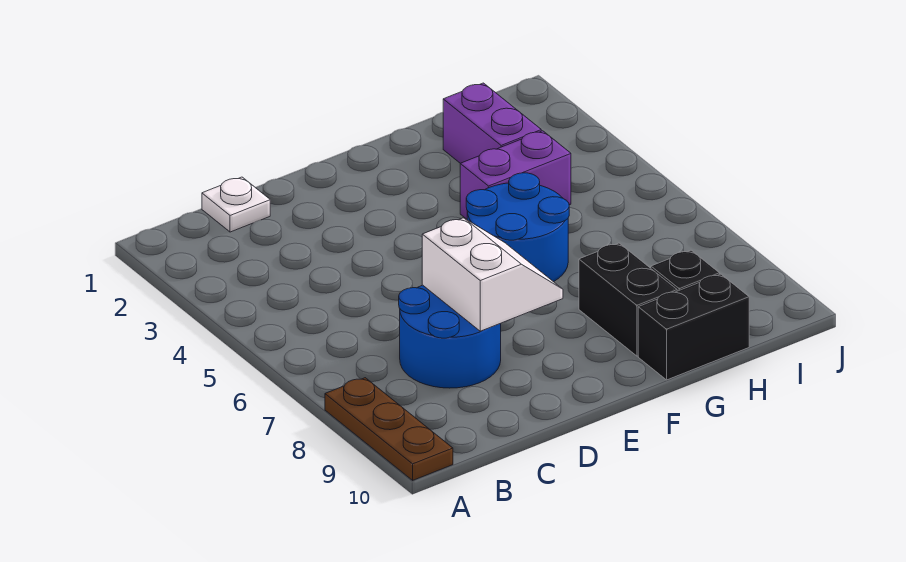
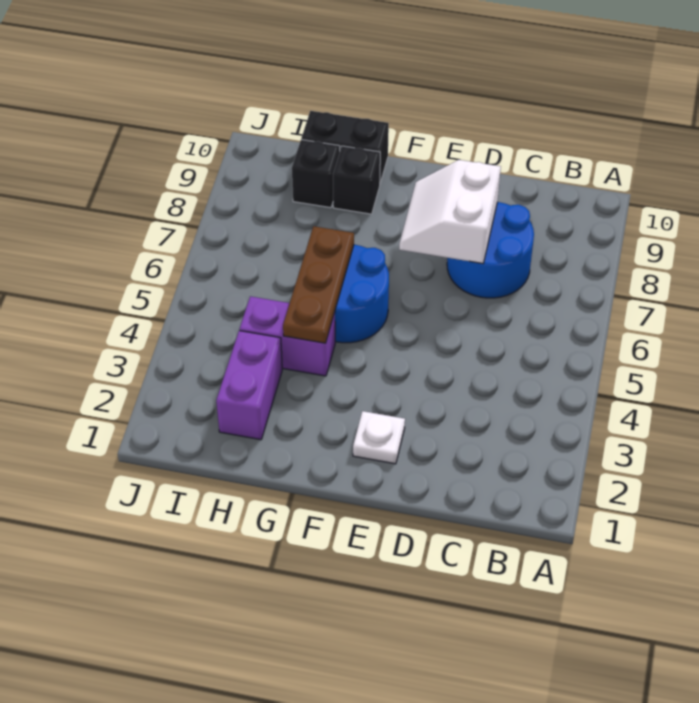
brown plate A8:A10 level 1 -> brown plate G4:G6 level 2
white plate C1 level 1 -> white plate E2 level 1
black brick G8:G9 level 1 -> black brick G9 level 1

